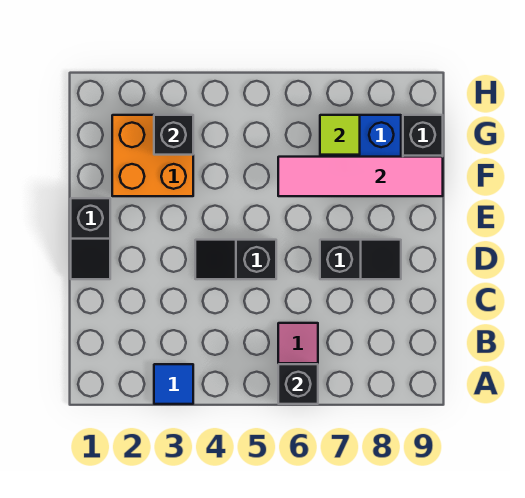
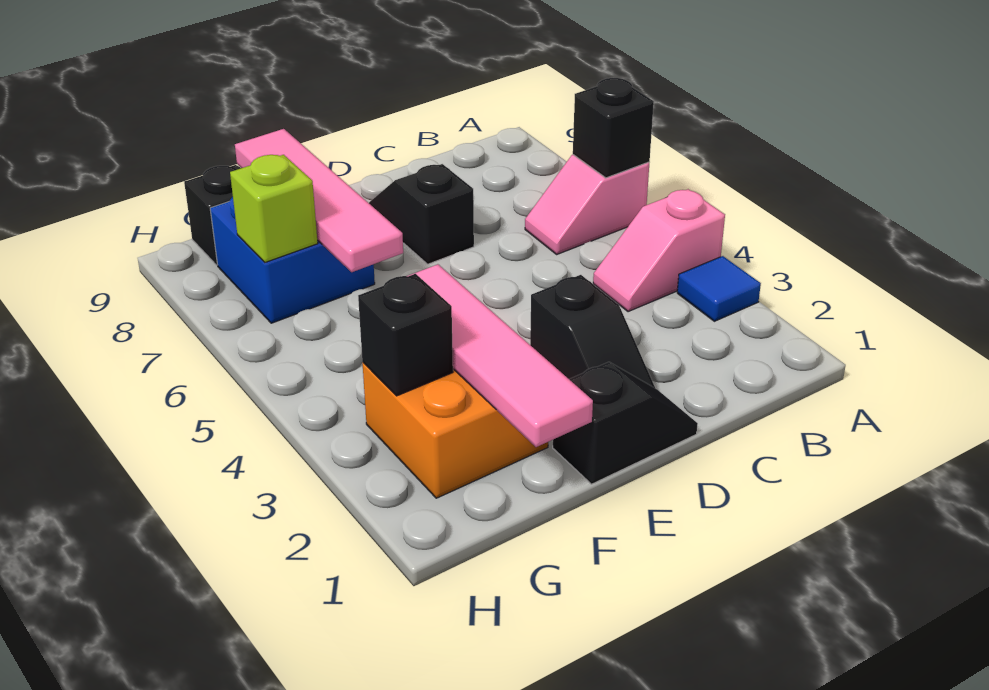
none -> pink slope A4:B4 level 1 top A
black slope D4:D5 level 1 top 5 -> black slope D2:D3 level 1 top 3
none -> pink tile F1:F4 level 2
lime tile G7 level 2 -> lime brick G7 level 2

